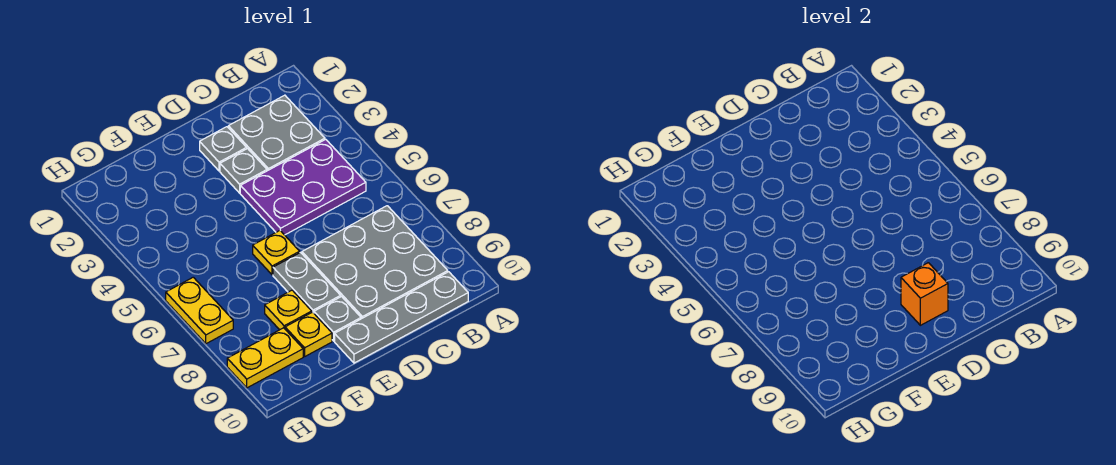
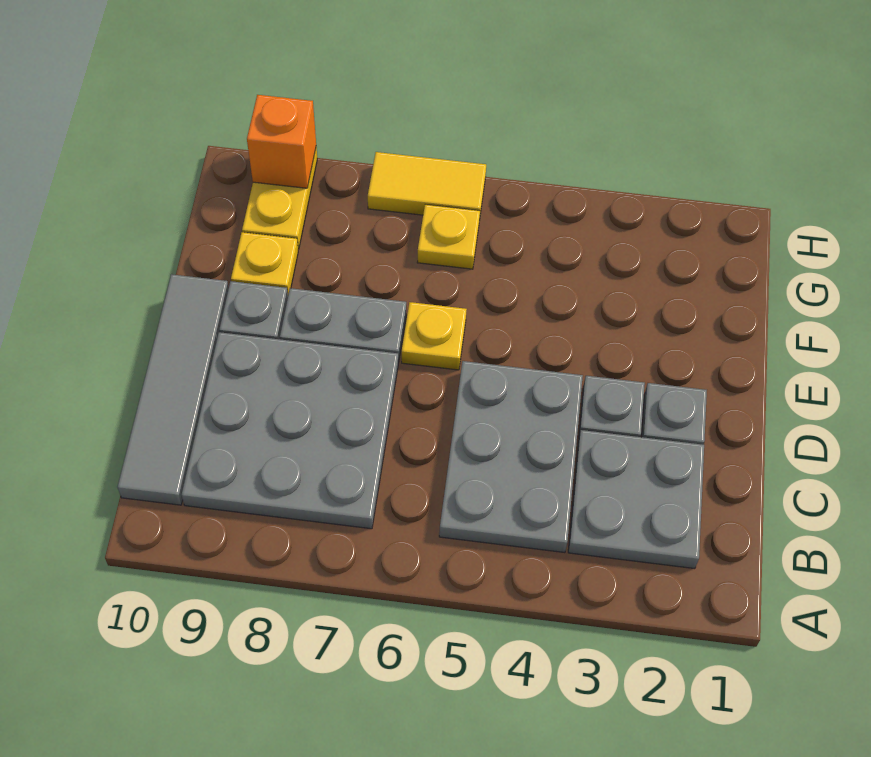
purple plate B4:D5 level 1 -> grey plate B4:D5 level 1
grey plate B10:E10 level 1 -> grey tile B10:E10 level 1
orange brick D9 level 2 -> orange brick H9 level 2
yellow plate F8 level 1 -> yellow plate G6 level 1
yellow plate H6:H7 level 1 -> yellow tile H6:H7 level 1

